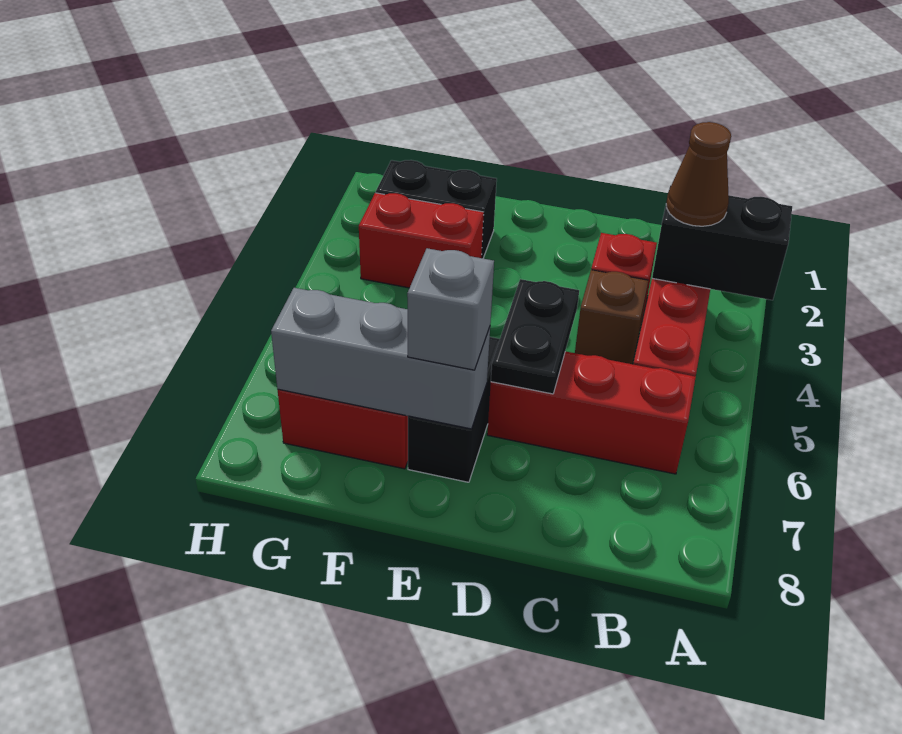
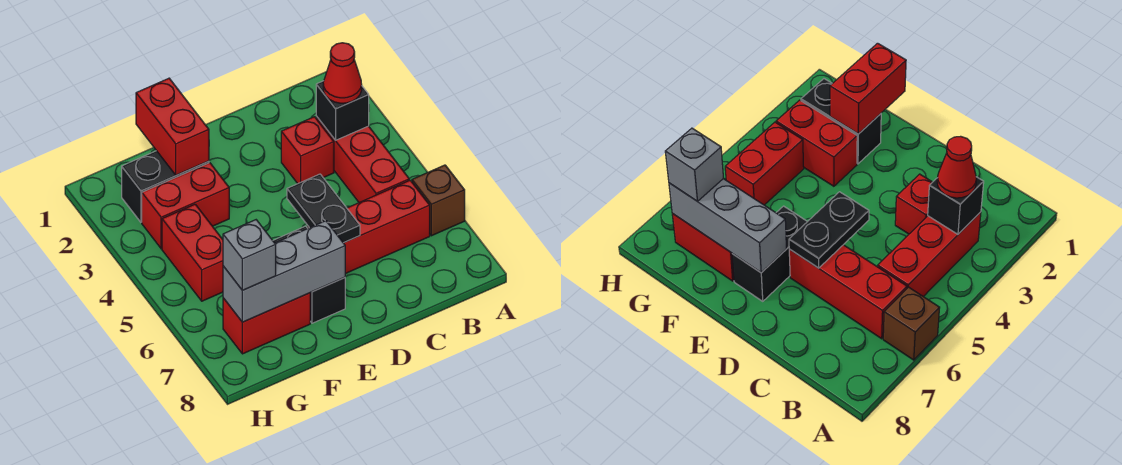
black brick A3:B3 level 2 -> black brick B3 level 2
brown cone B3 level 3 -> red cone B3 level 3
brown brick C4 level 1 -> brown brick A6 level 1
grey brick E7 level 3 -> grey brick G7 level 3
none -> red brick F1:F2 level 2
none -> red brick G4:G5 level 1

